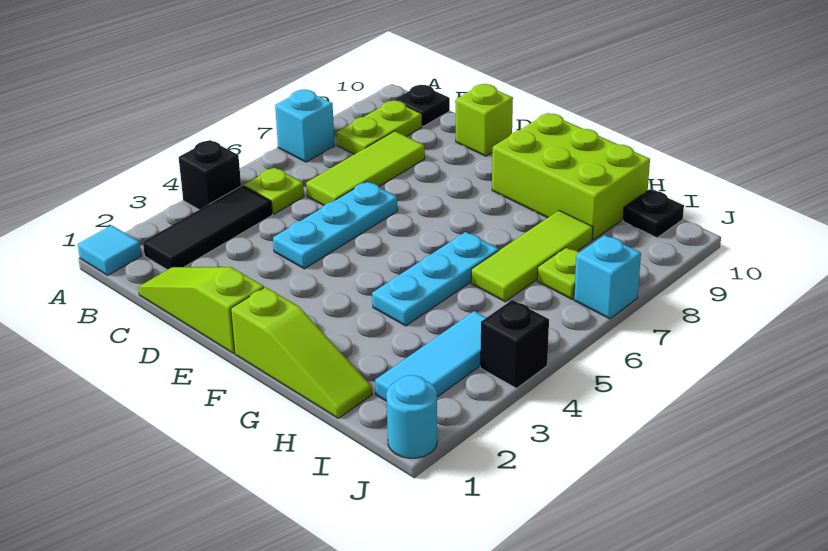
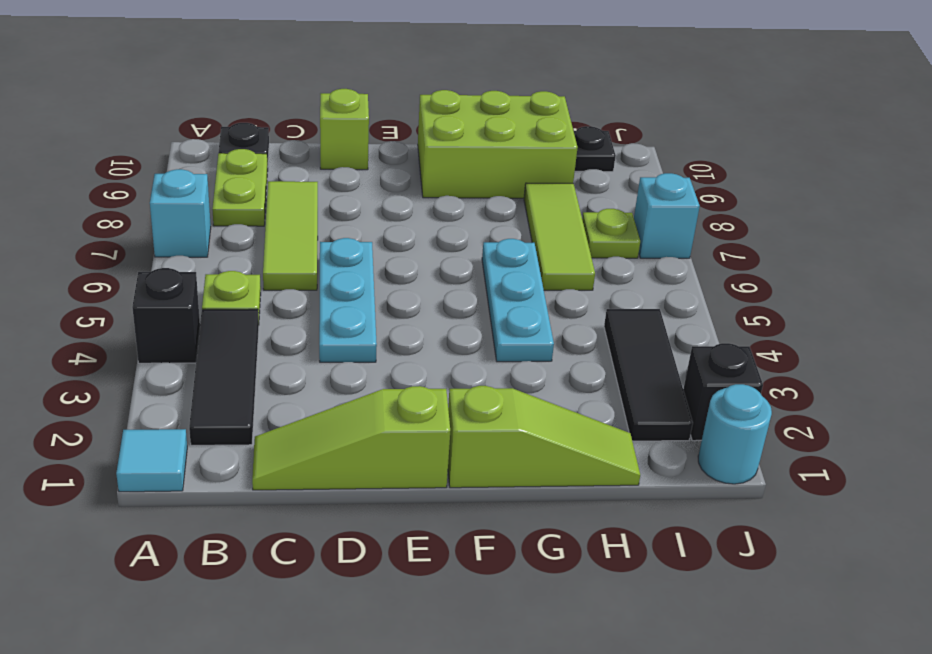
cyan tile I2:I4 level 1 -> black tile I2:I4 level 1
black brick J4 level 1 -> black brick J2 level 1

